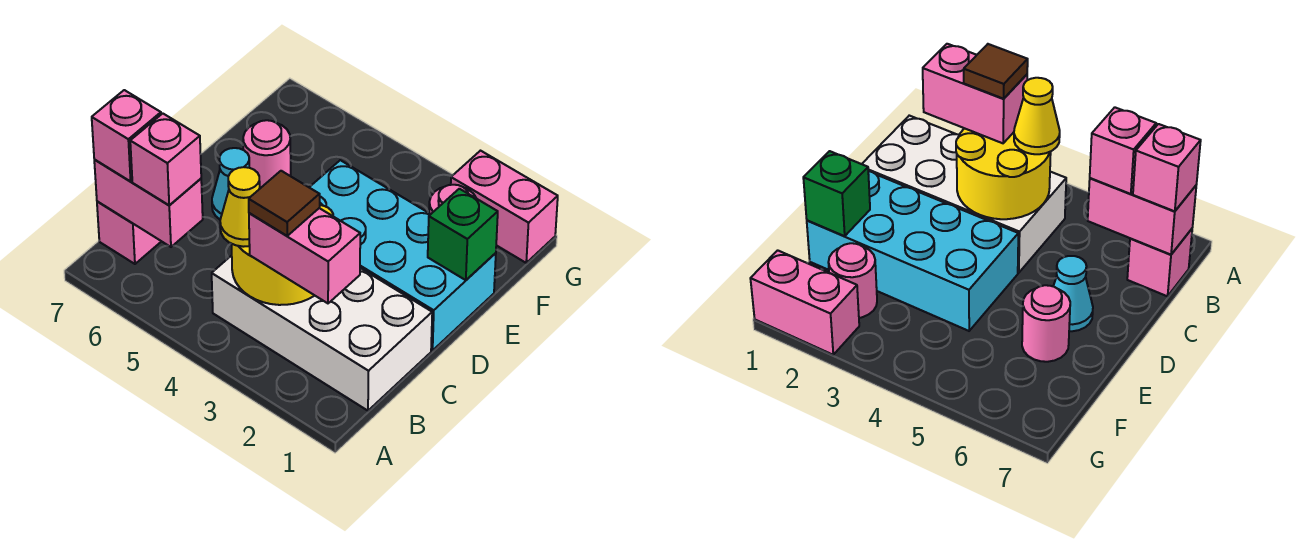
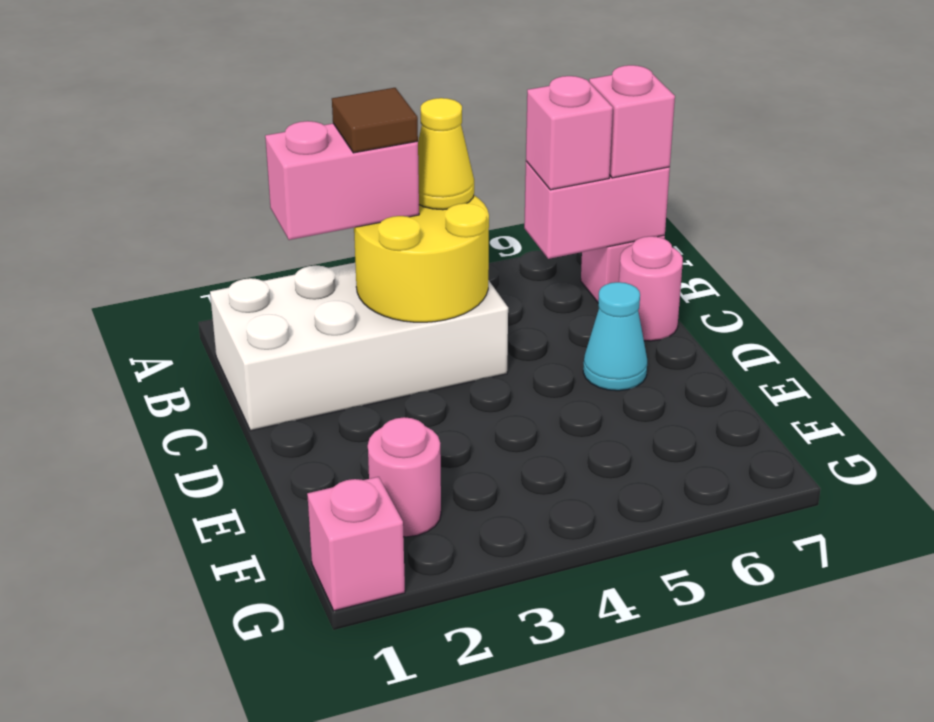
cyan brick D1:E4 level 1 -> none
green brick E1 level 2 -> none
pink round brick E6 level 1 -> pink round brick C7 level 1
pink brick G1:G2 level 1 -> pink brick G1 level 1

